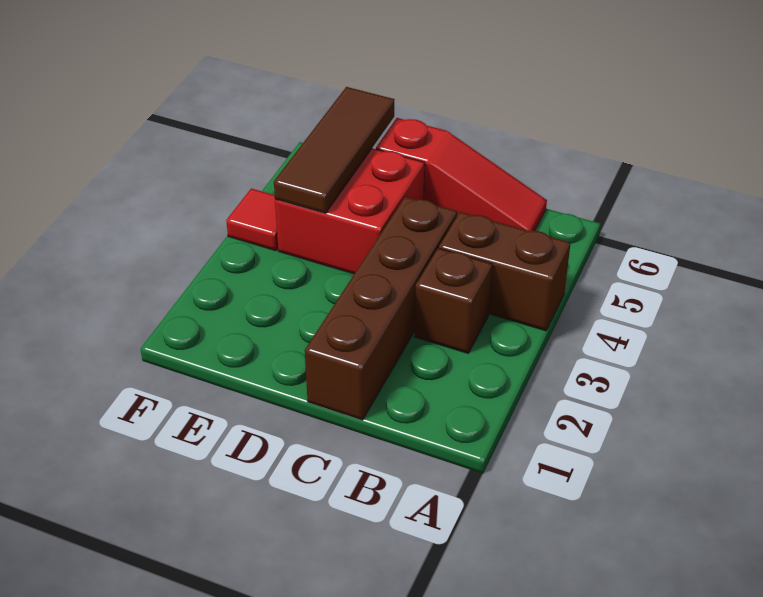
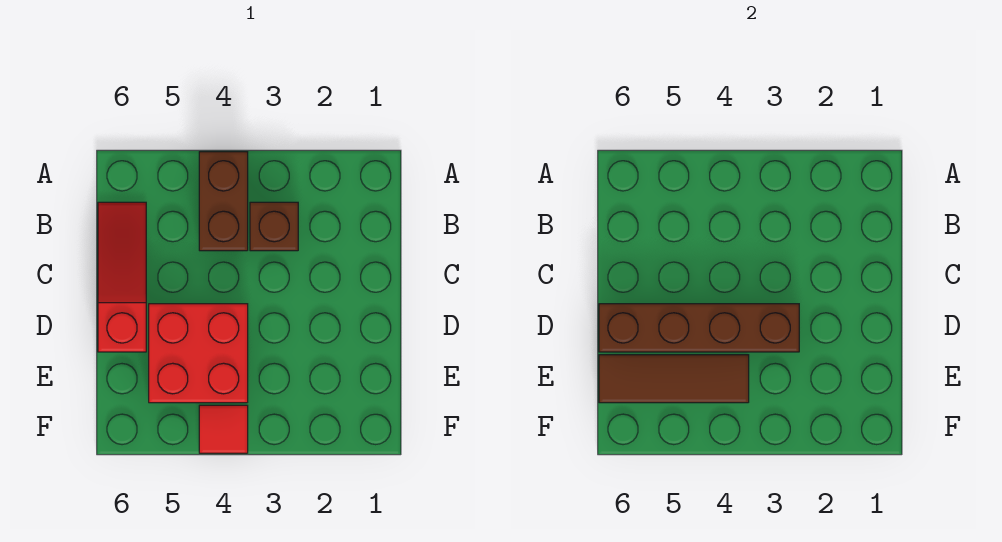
brown brick C1:C4 level 1 -> brown brick D3:D6 level 2

